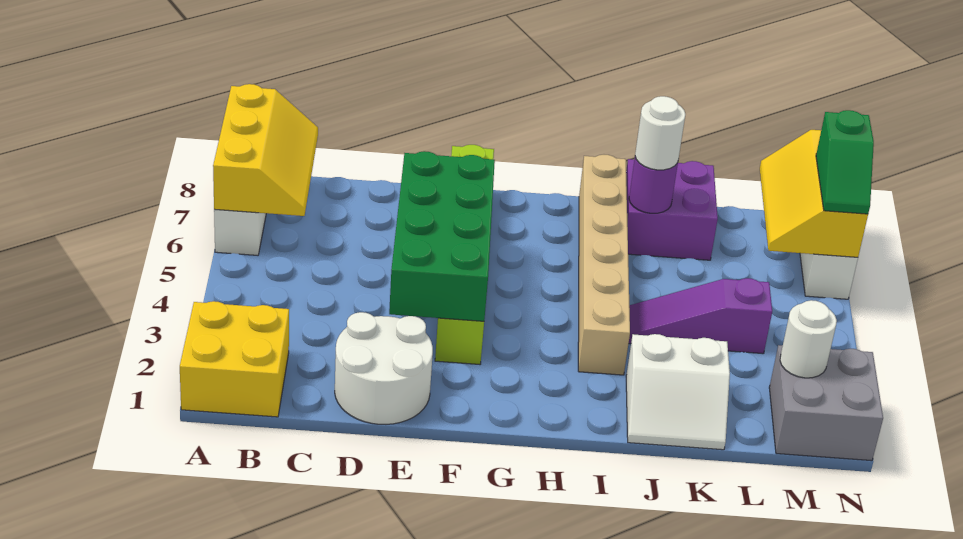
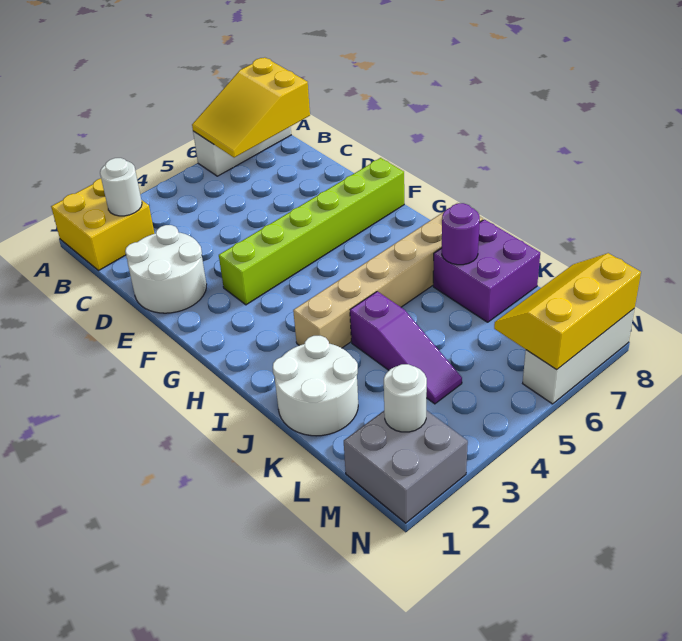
yellow slope A6:B8 level 2 top A -> yellow slope A6:B8 level 2 top 8
green brick E3:F6 level 2 -> none
white slope J1:K2 level 1 top 2 -> white round brick J1:K2 level 1
purple slope J4:L4 level 1 top L -> purple slope J4:L4 level 1 top J
white round brick J7 level 3 -> white round brick B2 level 2
green slope N6:N7 level 3 top 7 -> none

